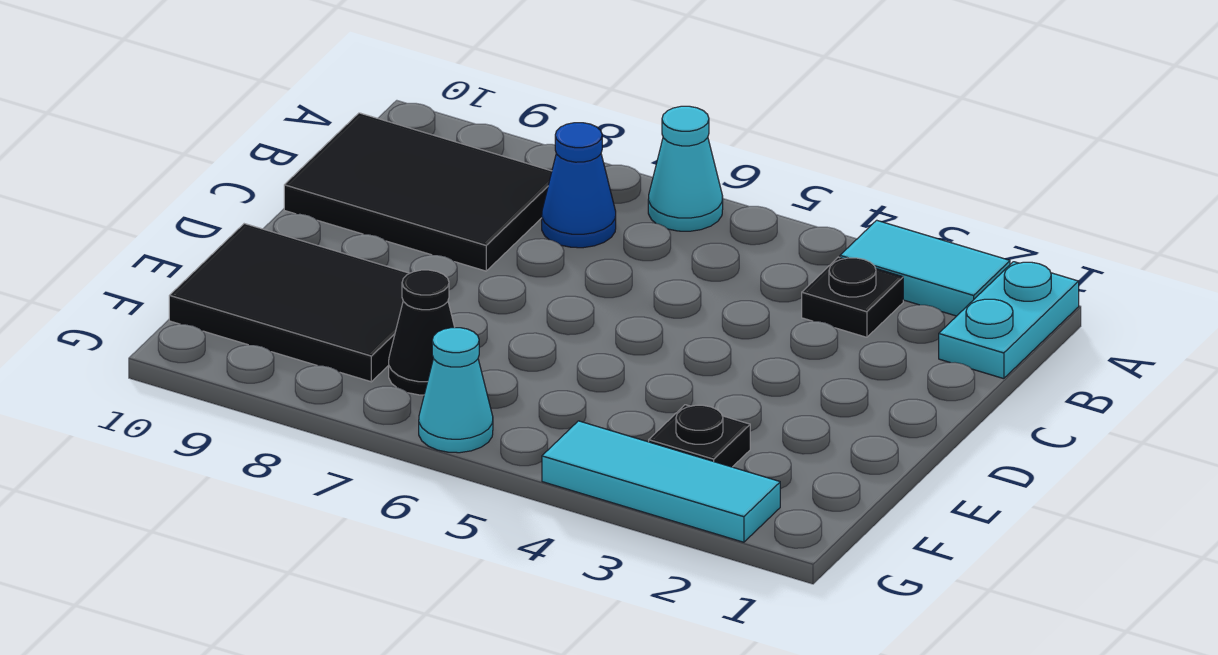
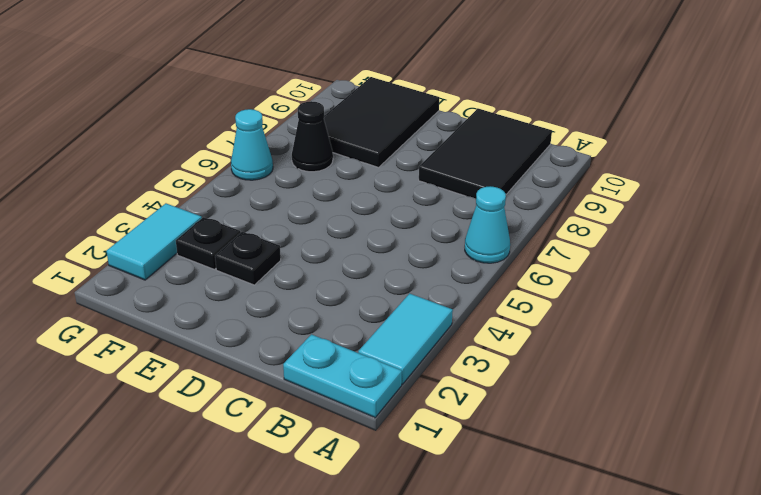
black plate B3 level 1 -> black plate E3 level 1
blue cone B7 level 1 -> none
cyan tile G2:G4 level 1 -> cyan tile G2:G3 level 1

